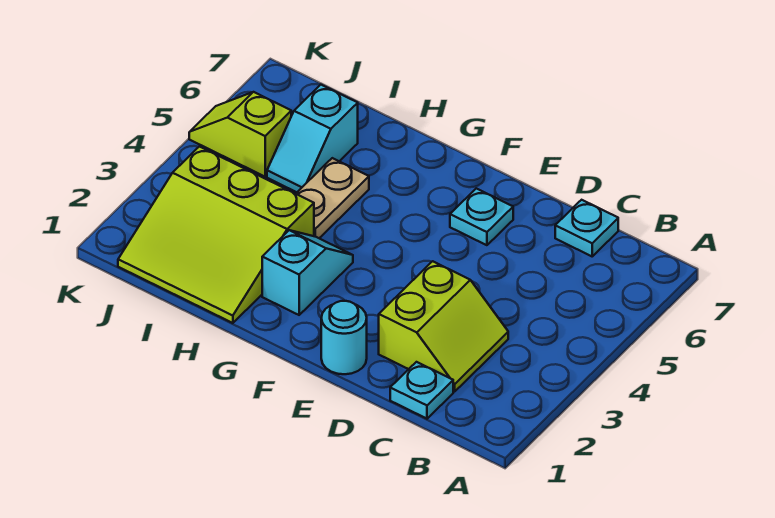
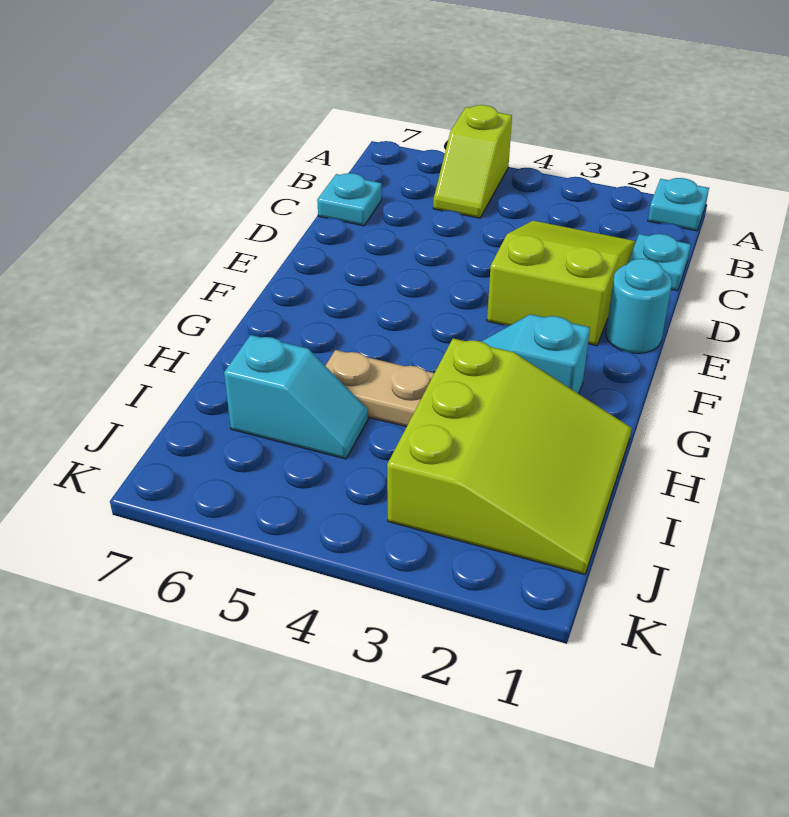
lime slope C2:D3 level 1 top D -> lime slope C2:E3 level 1 top E
cyan plate E6 level 1 -> cyan plate A1 level 1
lime slope J5:K5 level 1 top J -> lime slope A5:B5 level 1 top A

